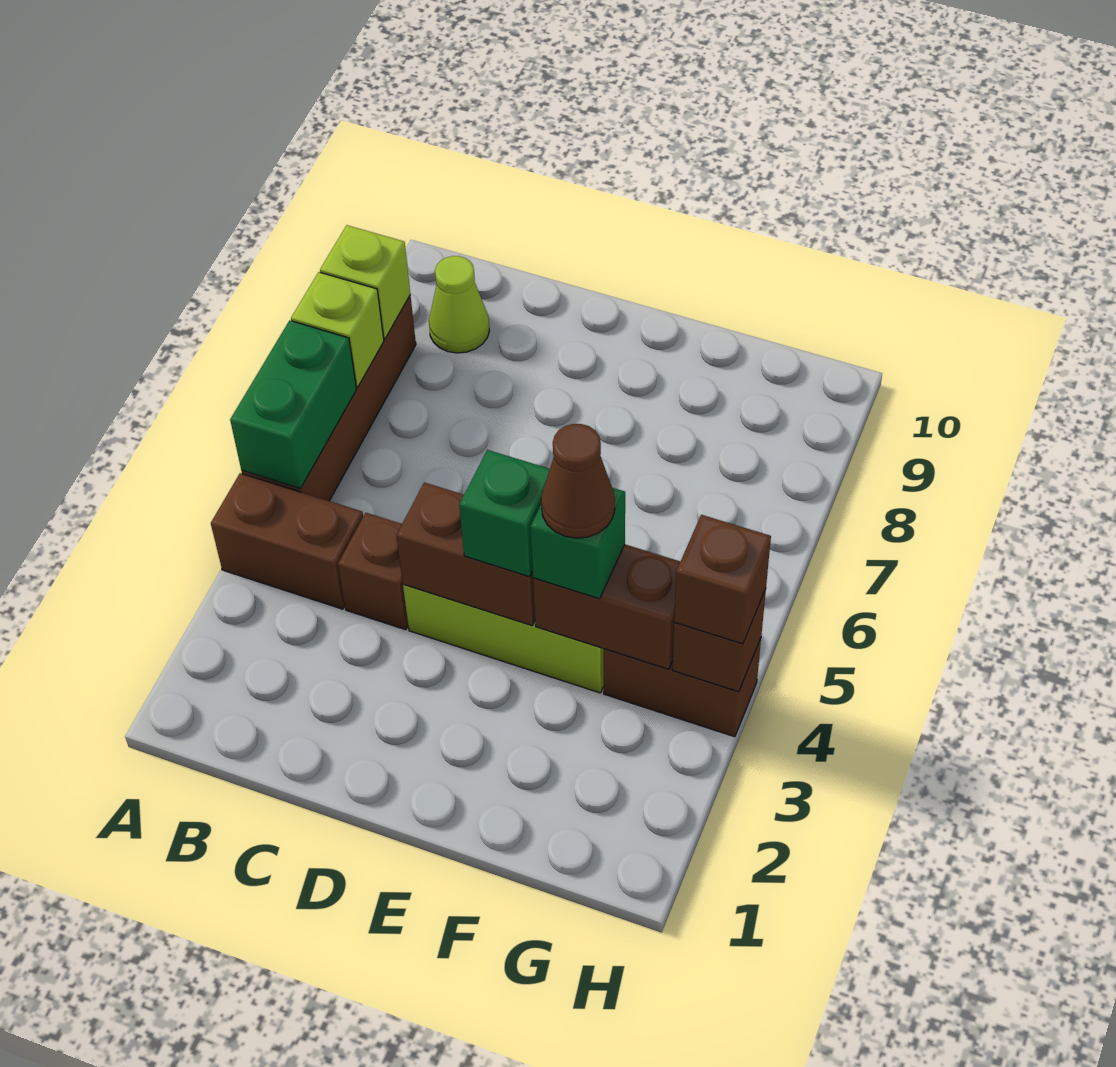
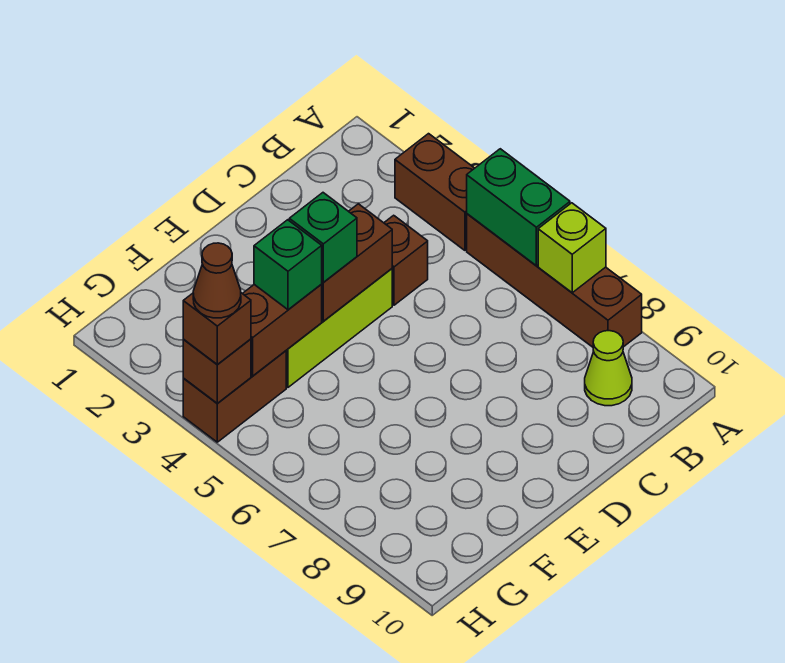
brown brick A4:B4 level 1 -> brown brick A3:A4 level 1
lime brick A8 level 2 -> none
brown cone F4 level 4 -> brown cone H4 level 4

